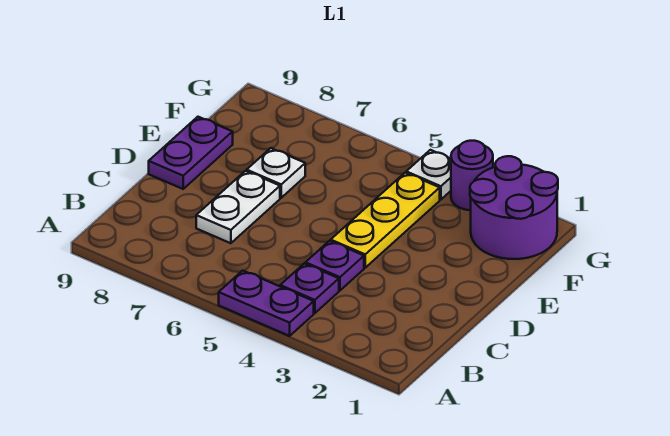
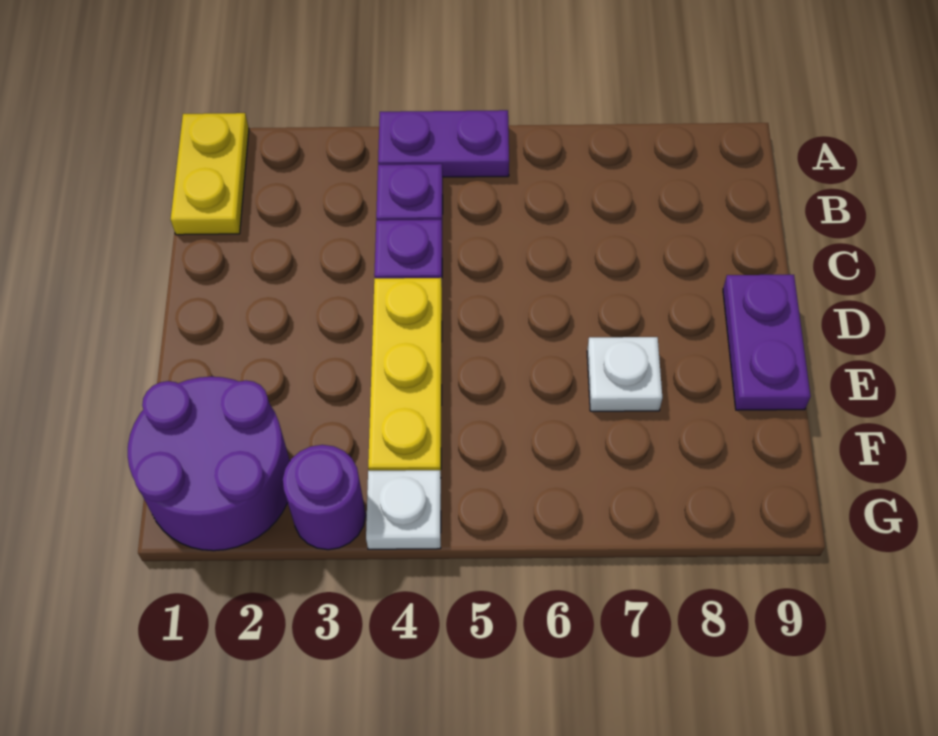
none -> yellow plate A1:B1 level 1
white plate C7:D7 level 1 -> none

